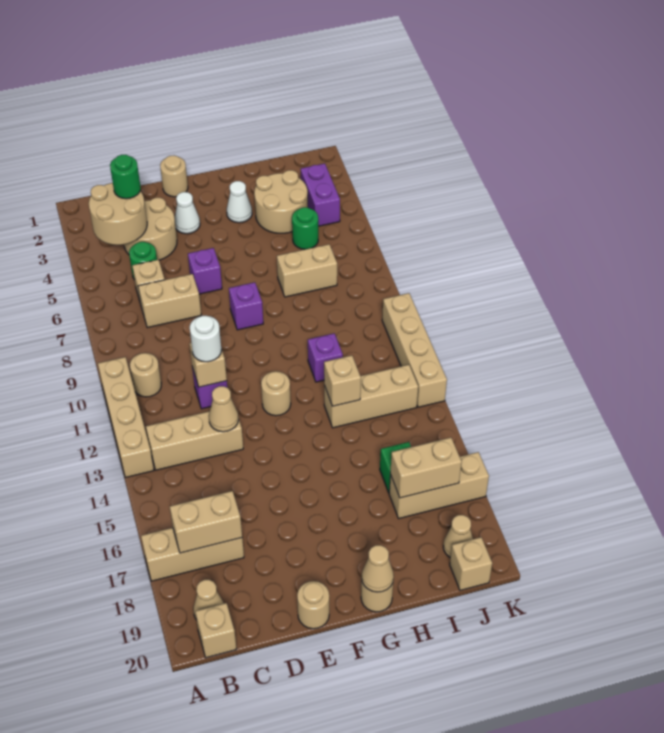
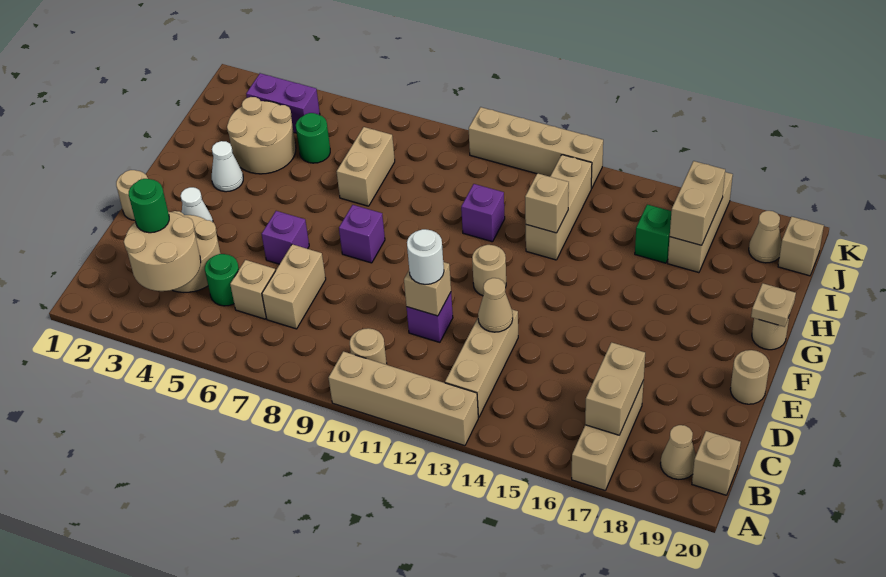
tan cone G20 level 2 -> tan plate G20 level 2

